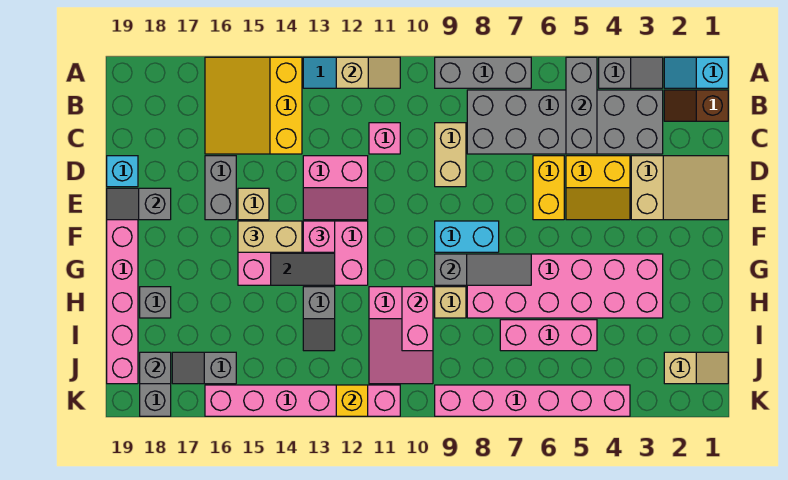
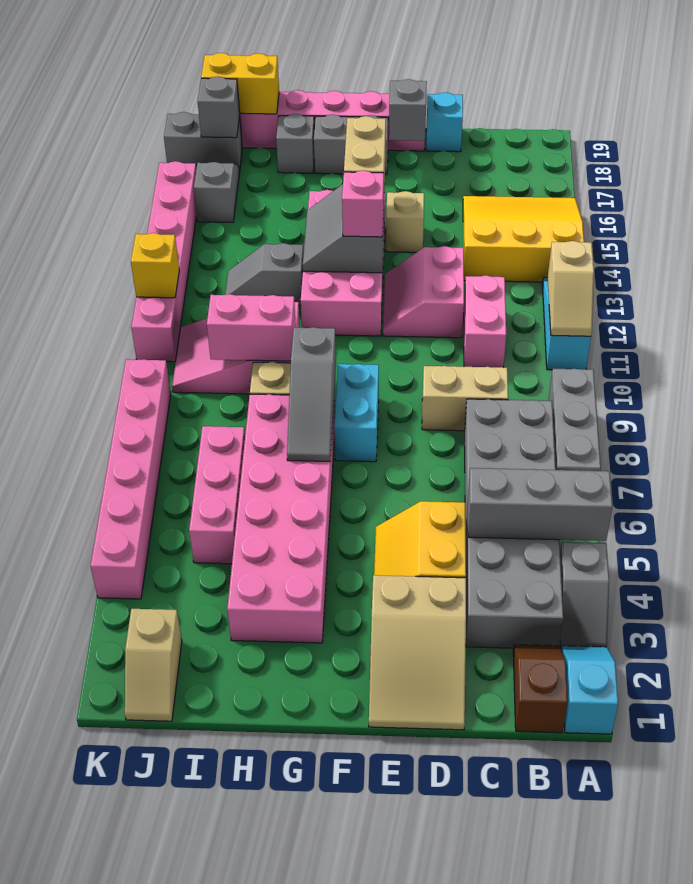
pink brick C11 level 1 -> pink brick C11:C12 level 1
yellow brick D6:E6 level 1 -> yellow brick I19:J19 level 2
grey brick D16:E16 level 1 -> grey brick F18:G18 level 1

